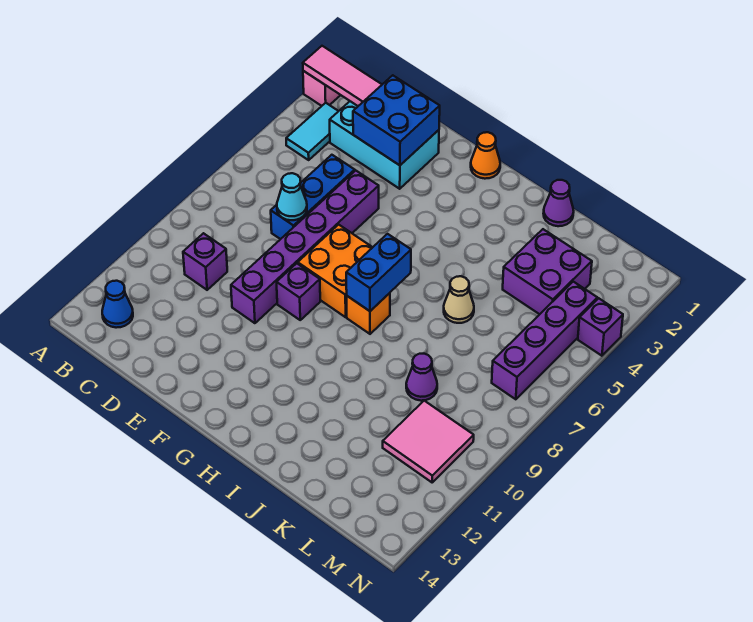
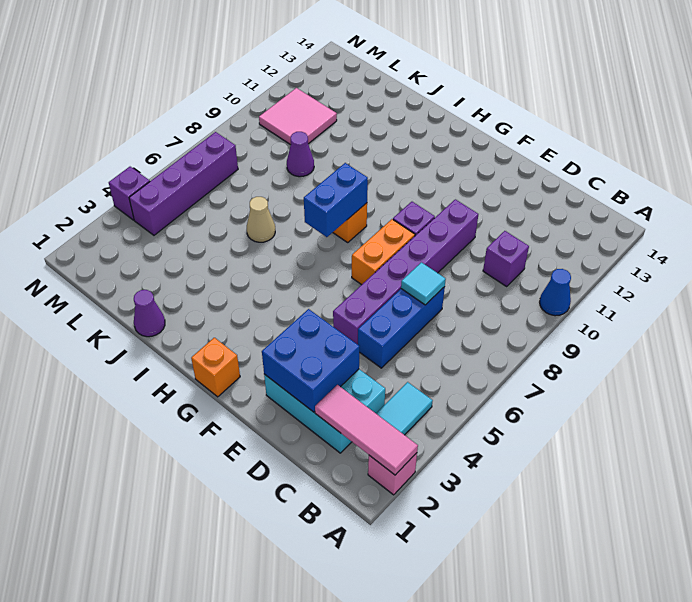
blue cone B13 level 1 -> blue cone A10 level 1
cyan cone D7 level 2 -> cyan tile D7 level 2
orange brick F7:G8 level 1 -> orange brick F7:F8 level 1
orange cone G1 level 1 -> orange brick G1 level 1
purple brick K3:L4 level 1 -> none

